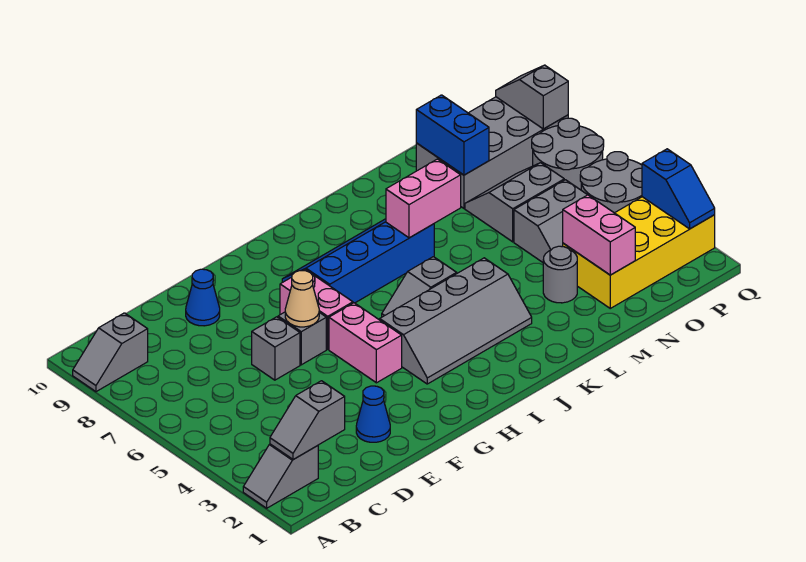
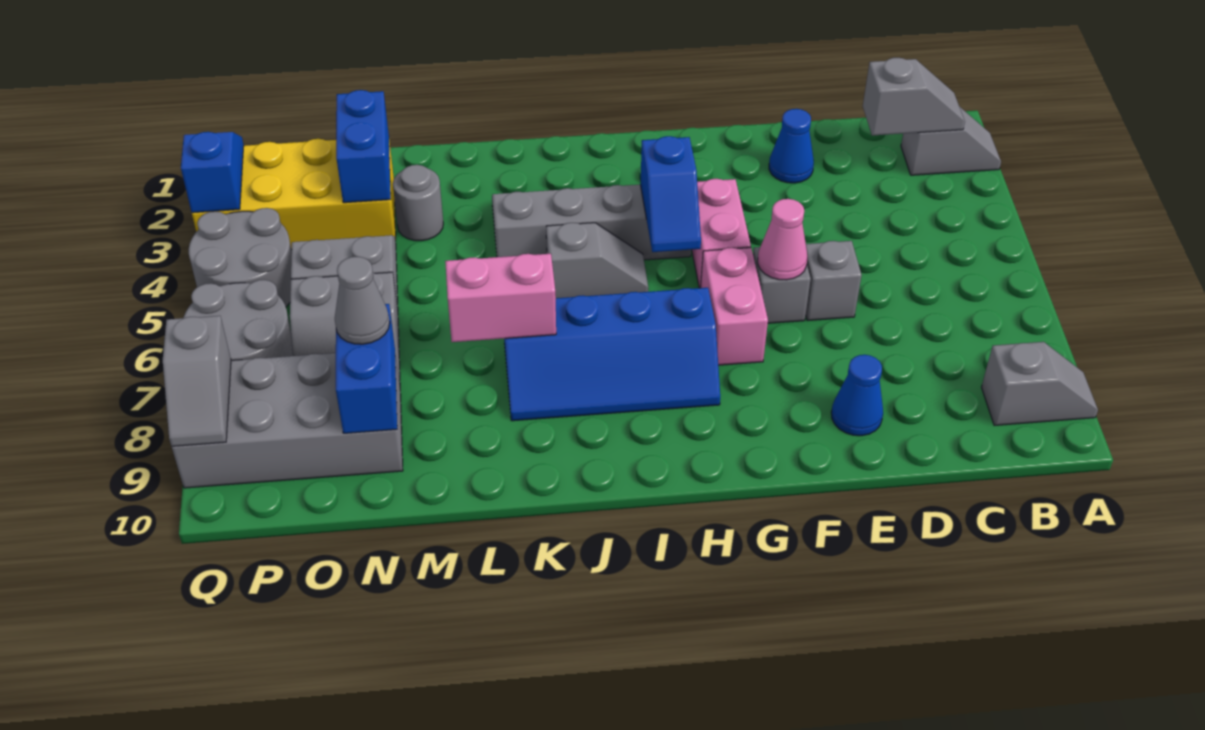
tan cone F6 level 2 -> pink cone F6 level 2
none -> blue slope H4:H5 level 2 top 4
pink brick N2:N3 level 2 -> blue brick N2:N3 level 2
none -> grey cone N8 level 3

